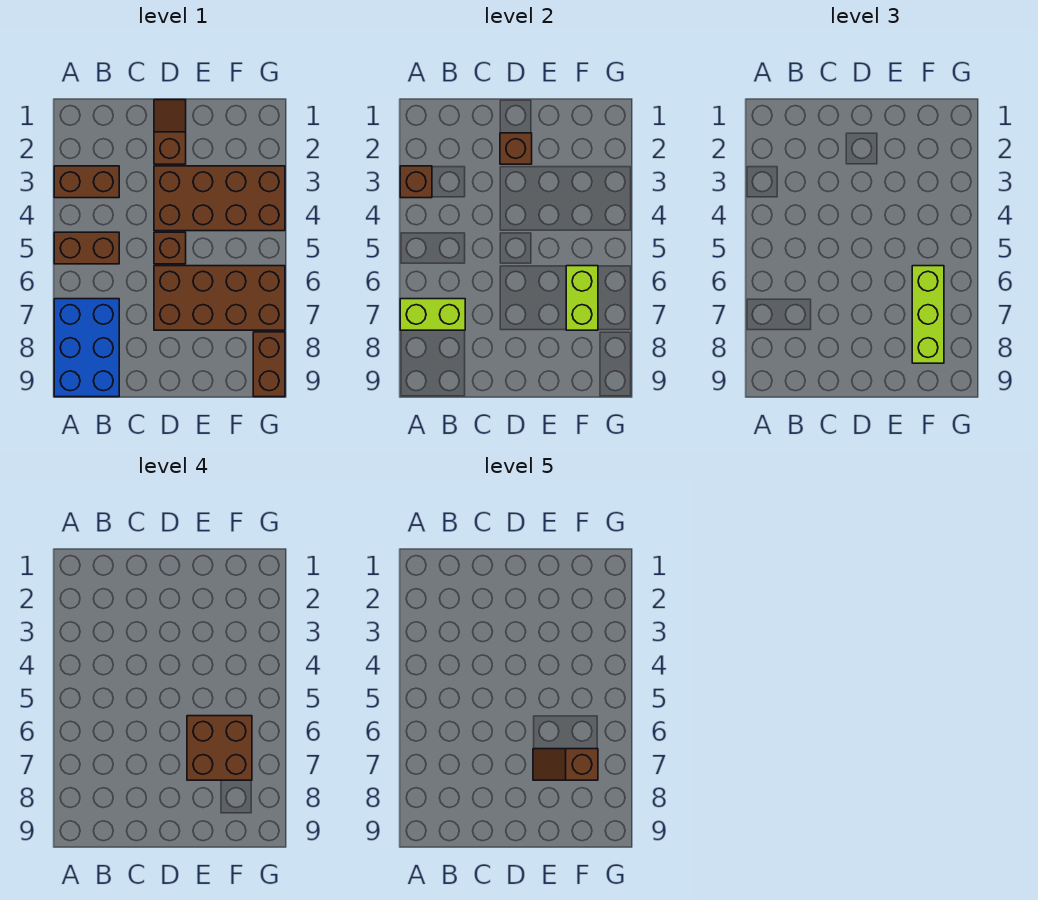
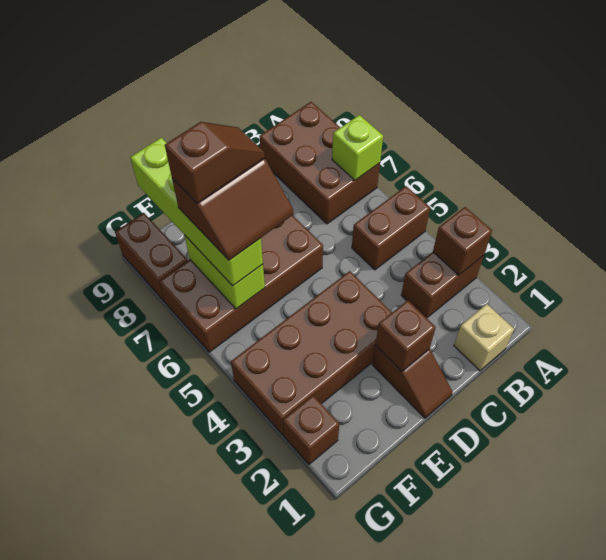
blue brick A7:B9 level 1 -> brown brick A7:B9 level 1
lime brick A7:B7 level 2 -> lime brick A7 level 2
none -> tan brick B1 level 1
brown brick D5 level 1 -> brown brick G2 level 1
brown brick E6:F7 level 4 -> brown slope E6:F7 level 4 top 7
lime brick F6:F8 level 3 -> lime brick F6:F9 level 3

